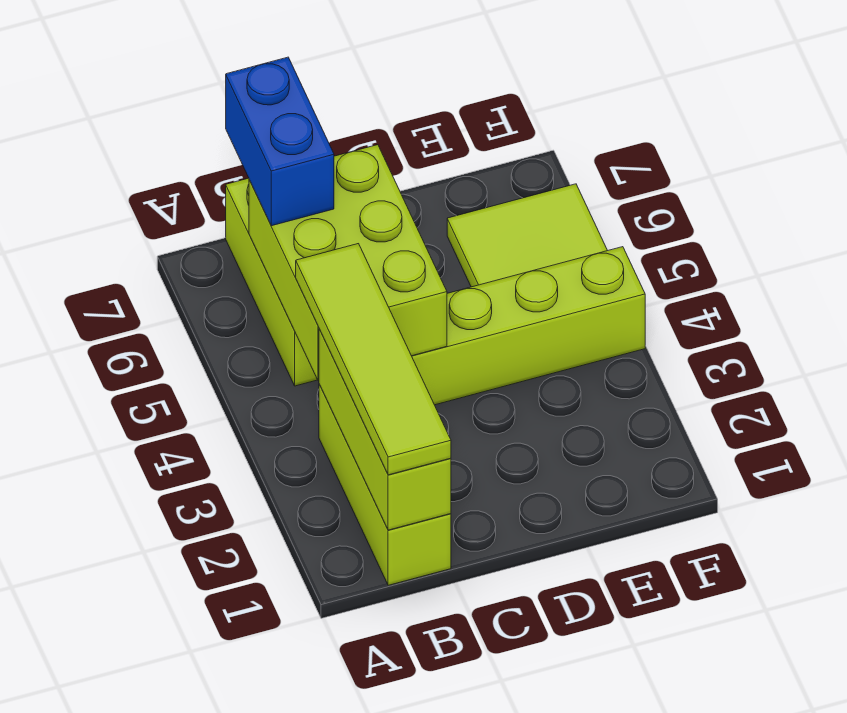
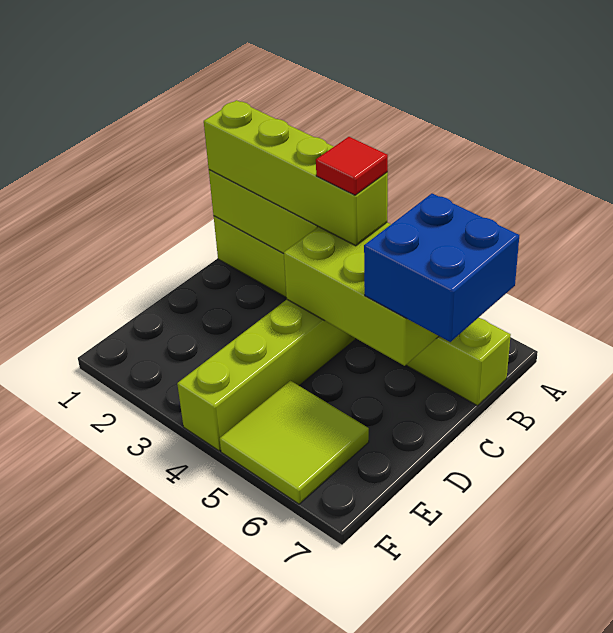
lime tile B1:B4 level 3 -> lime brick B1:B4 level 3
none -> red tile B4 level 4
blue brick B6:B7 level 3 -> blue brick B6:C7 level 3

